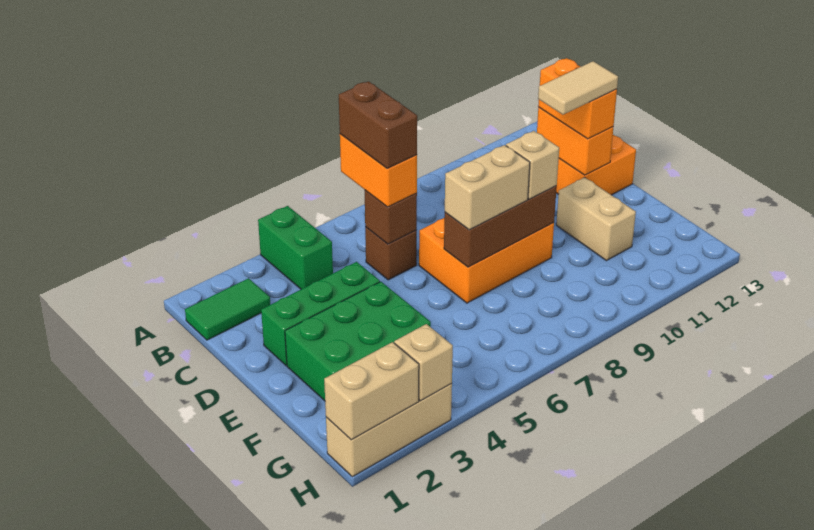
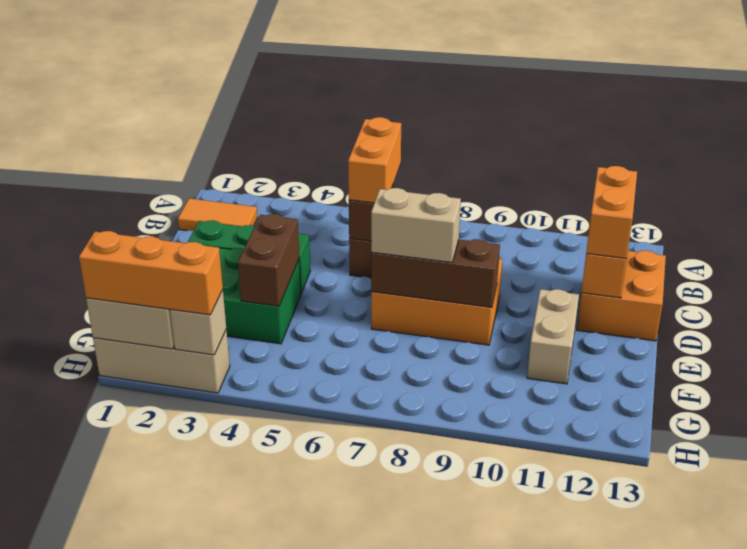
green brick A4:B4 level 1 -> none
green tile B1:B2 level 1 -> orange tile B1:B2 level 1
brown brick B6:C6 level 4 -> brown brick E4:F4 level 2
tan tile D11:D12 level 4 -> none
tan brick E9 level 3 -> none
none -> orange brick H1:H3 level 3

